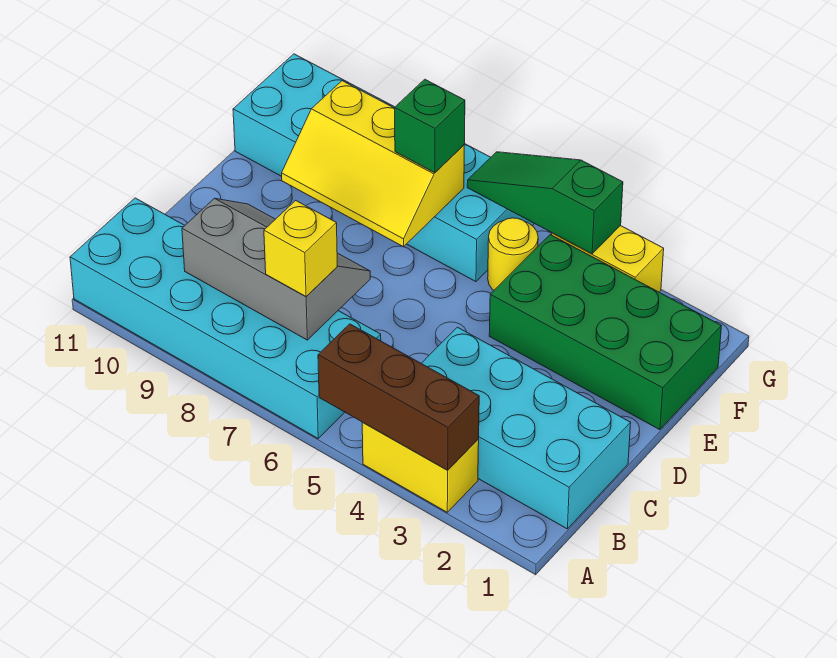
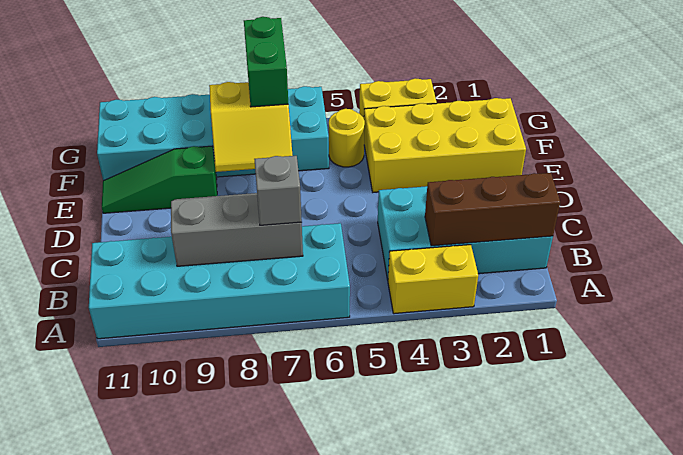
brown brick A3:A5 level 2 -> brown brick B1:B3 level 2
yellow brick B7 level 3 -> grey brick B7 level 3
green brick E1:F4 level 1 -> yellow brick E1:F4 level 1
yellow slope E7:F9 level 2 top F -> yellow slope E7:F8 level 2 top F
green brick F7 level 3 -> green brick F7:G7 level 3
green slope G4:G6 level 2 top 4 -> green slope E9:E11 level 1 top 9

